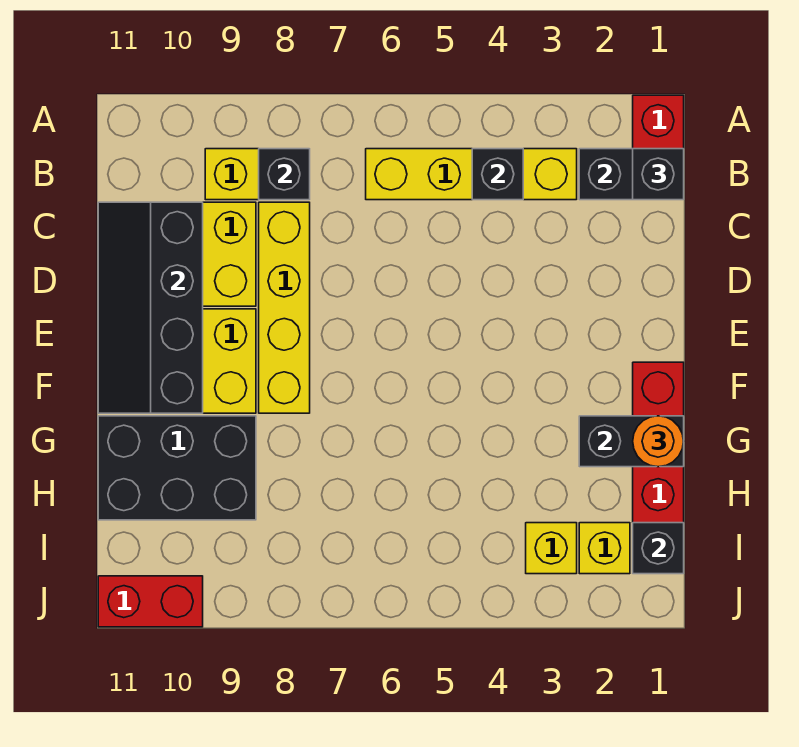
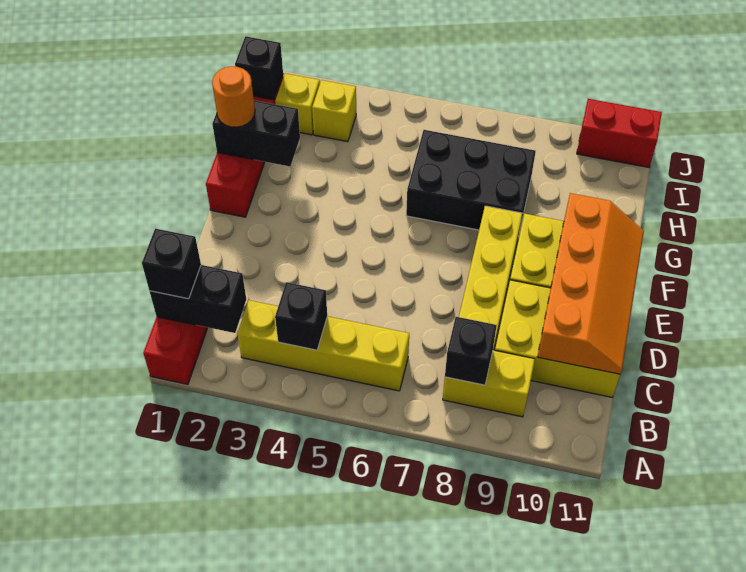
black slope C10:F11 level 2 top 10 -> orange slope C10:F11 level 2 top 10
black brick G9:H11 level 1 -> black brick G6:H8 level 1

